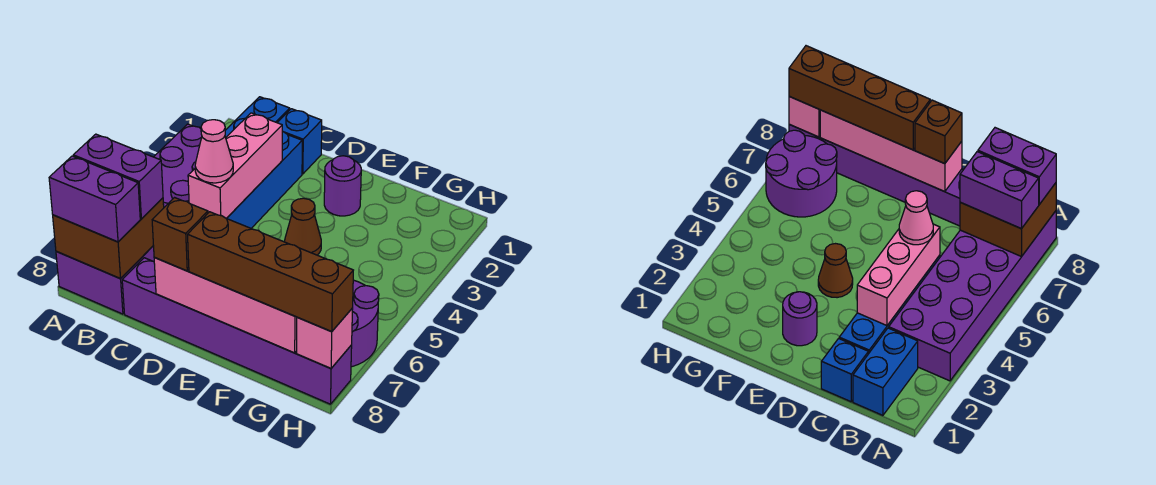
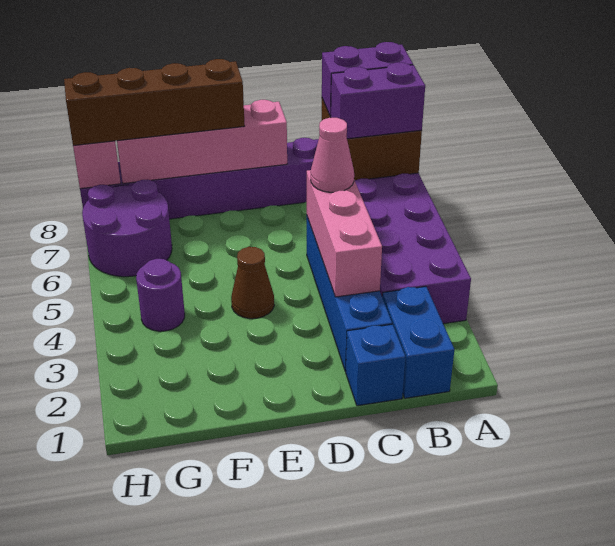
brown brick D8 level 3 -> none
purple round brick E2 level 1 -> purple round brick G4 level 1

